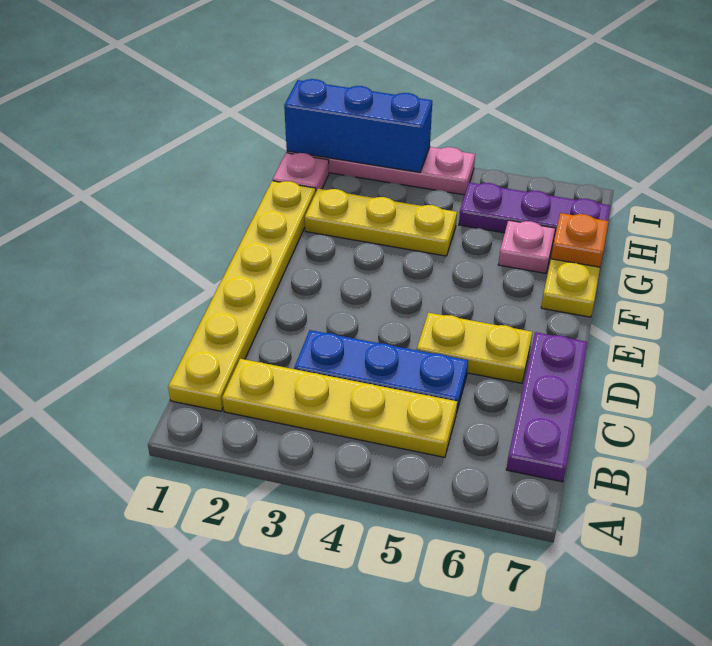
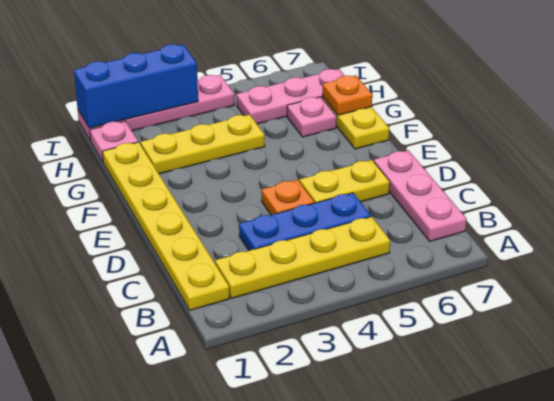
purple plate B7:D7 level 1 -> pink plate B7:D7 level 1
none -> orange plate D4 level 1
purple plate H5:H7 level 1 -> pink plate H5:H7 level 1

